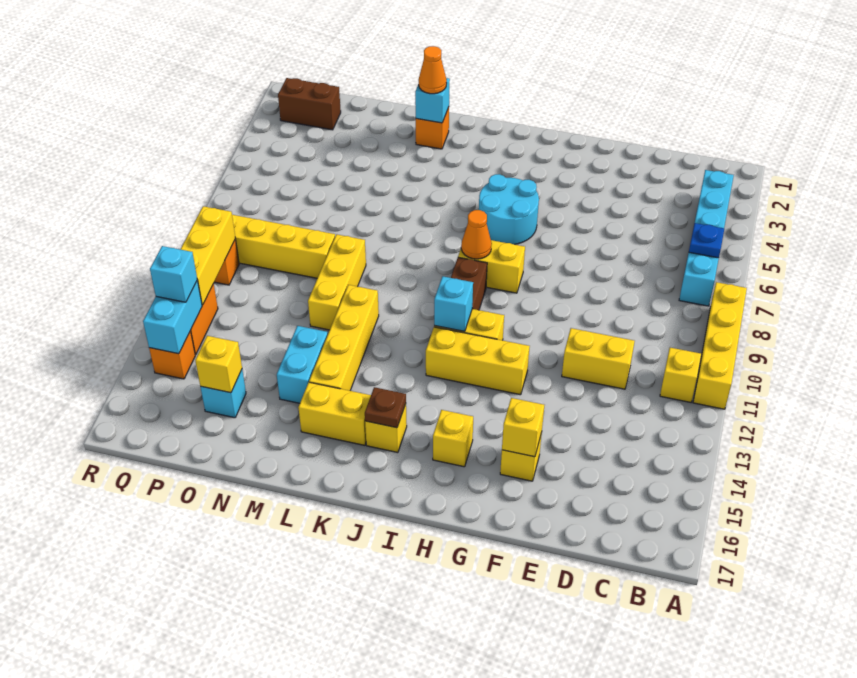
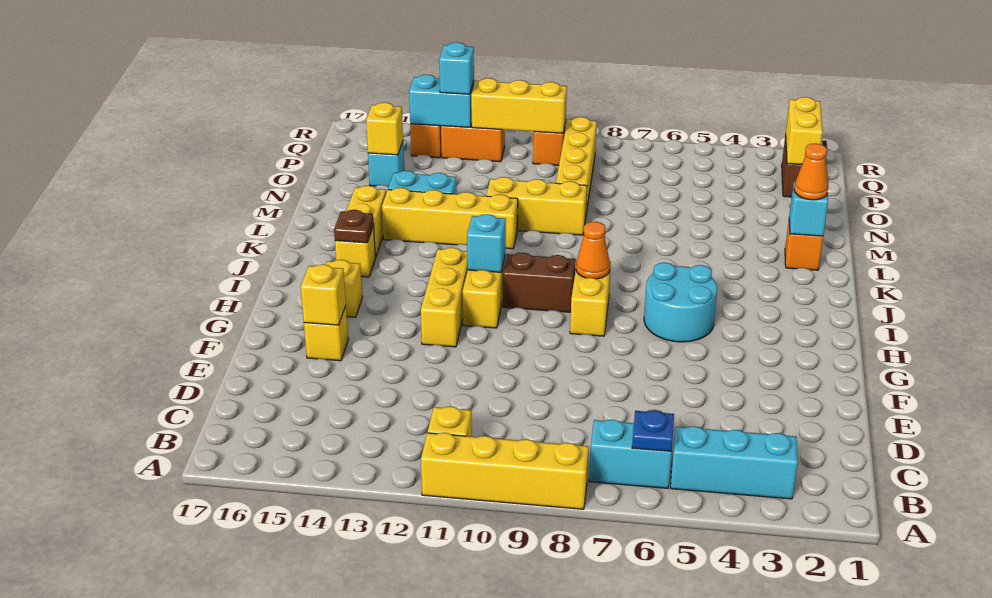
yellow brick D11:E11 level 1 -> yellow brick P2:Q2 level 2

